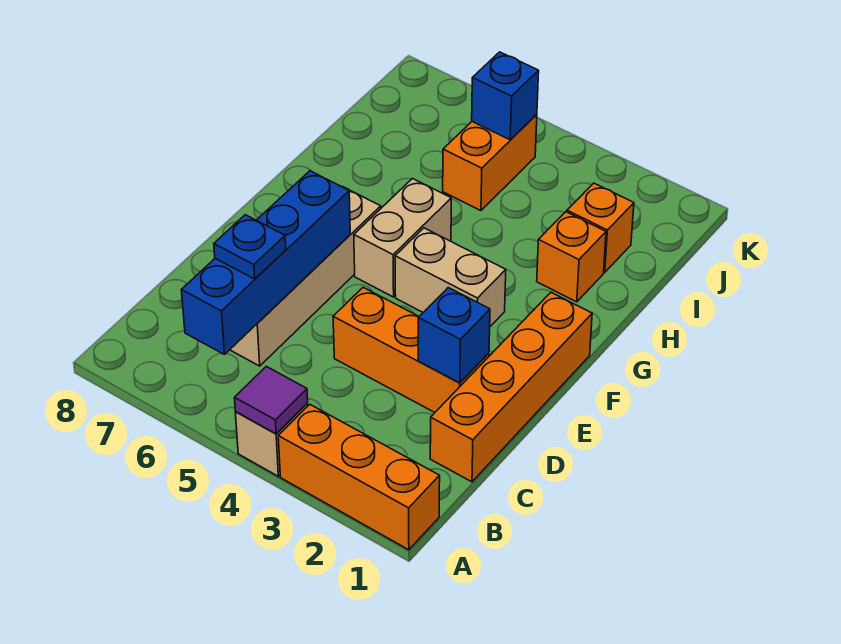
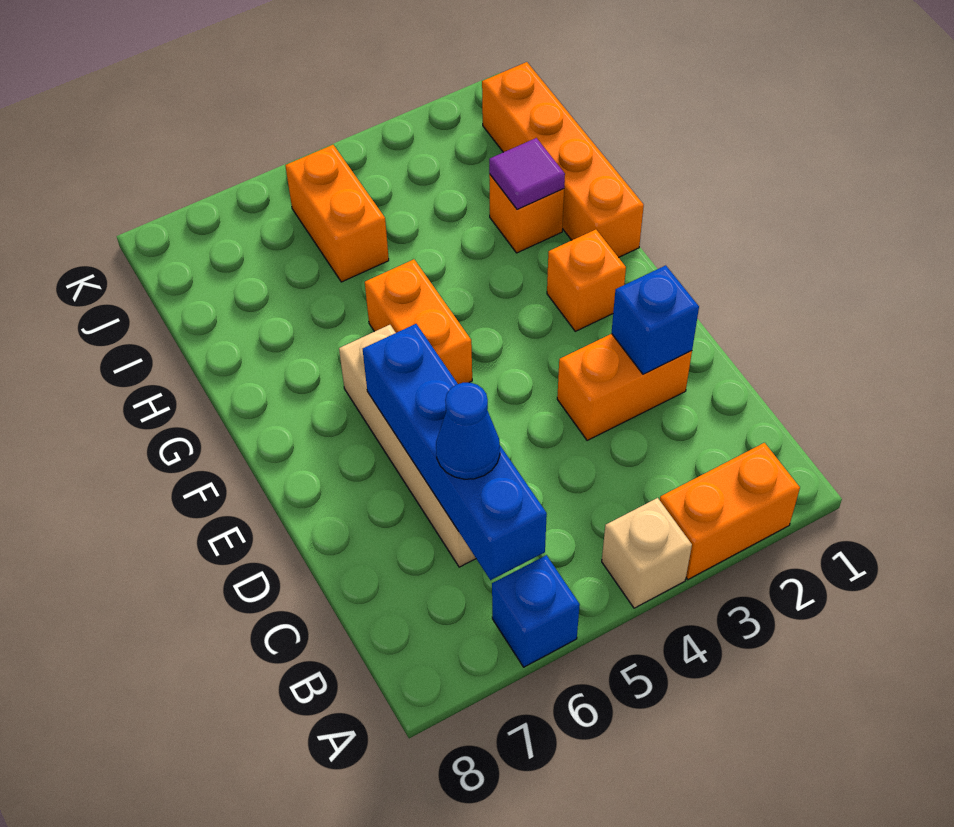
orange brick A1:A3 level 1 -> orange brick A2:A3 level 1
purple tile A4 level 2 -> purple tile H2 level 2
orange brick C1:F1 level 1 -> orange brick G1:J1 level 1
blue plate C6 level 3 -> blue cone C6 level 3
orange brick D2:D4 level 1 -> orange brick D2:D3 level 1
tan brick F3:F4 level 1 -> none
tan brick F5:G5 level 1 -> orange brick F5:G5 level 1
orange brick I2 level 1 -> orange brick F2 level 1
blue brick J5 level 2 -> blue brick A6 level 1

